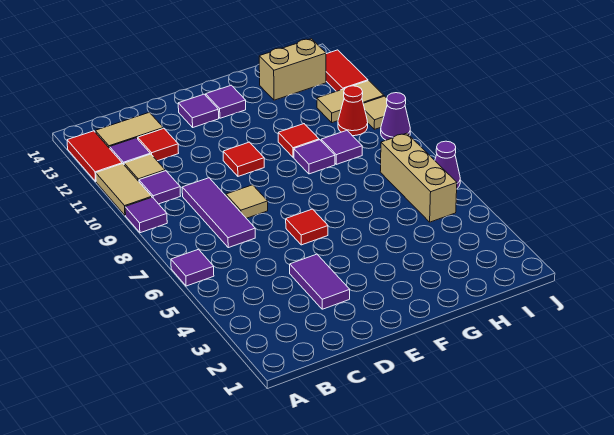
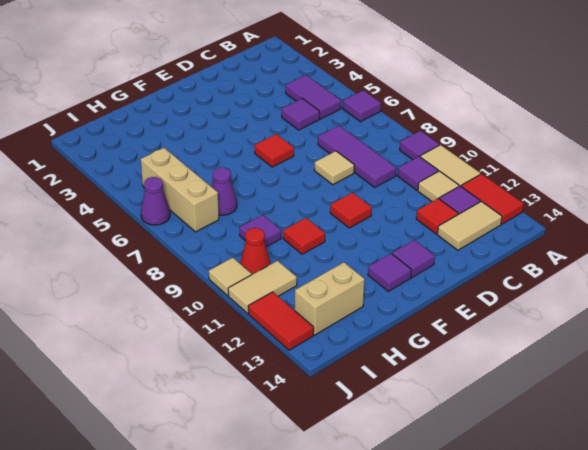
purple tile D3:D4 level 1 -> purple tile B4:B5 level 1
purple tile G9 level 1 -> purple tile C5 level 1
purple cone J9 level 1 -> purple cone H7 level 1

